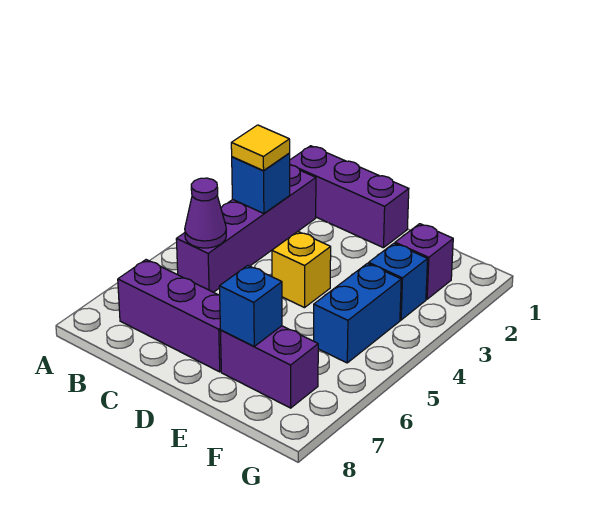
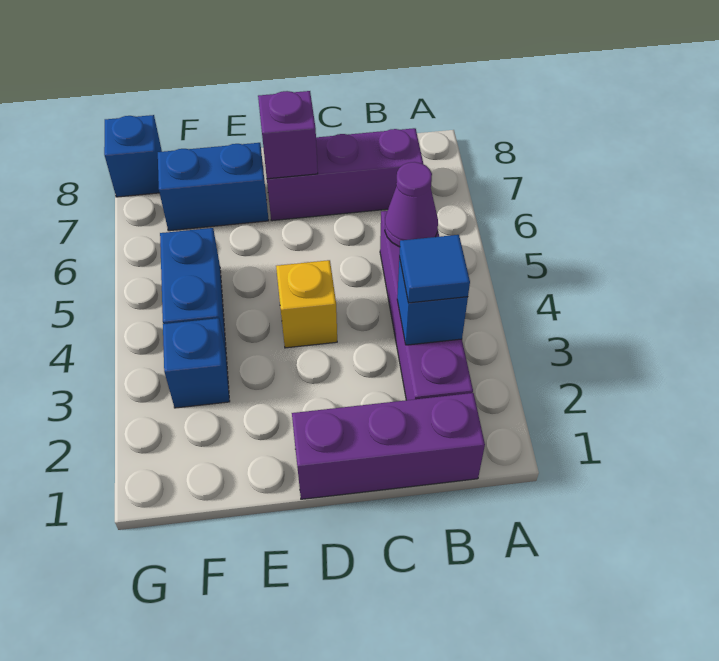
yellow tile B3 level 3 -> blue tile B3 level 3
purple brick E7:F7 level 1 -> blue brick E7:F7 level 1
blue brick E7 level 2 -> blue brick G8 level 1
purple brick F2 level 1 -> purple brick D7 level 2

